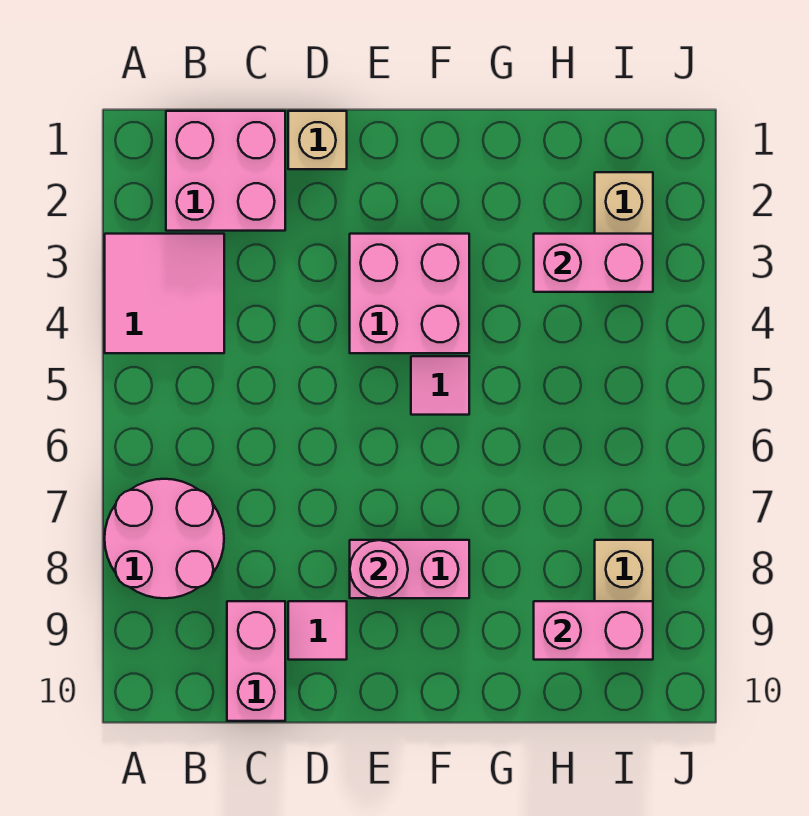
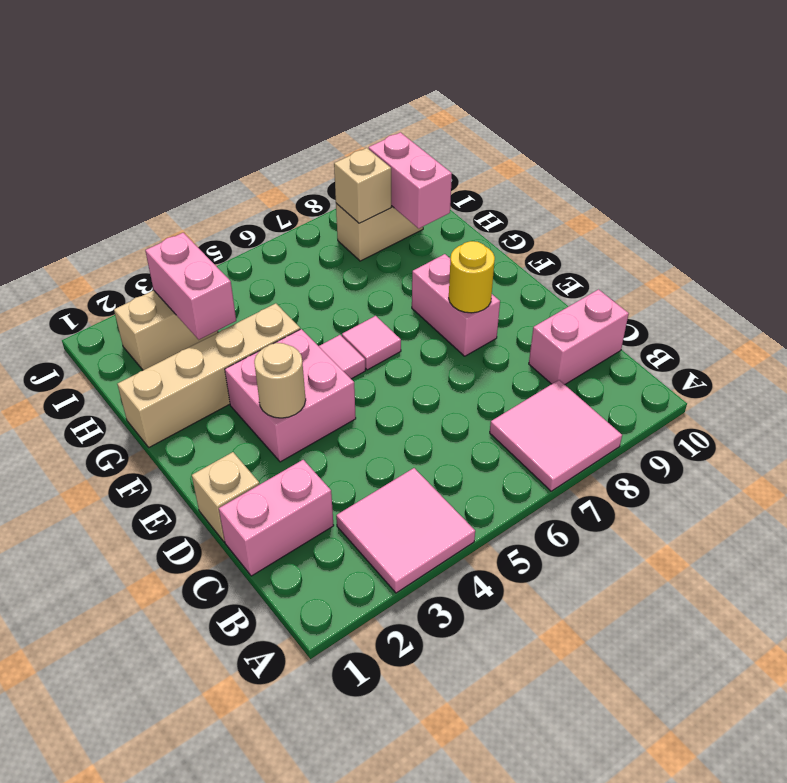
pink round brick A7:B8 level 1 -> pink tile A7:B8 level 1
pink brick B1:C2 level 1 -> pink brick C1:C2 level 1
pink tile D9 level 1 -> pink tile F6 level 1
none -> tan round brick E3 level 2
pink round brick E8 level 2 -> yellow round brick E8 level 2
none -> tan brick G1:G4 level 1
none -> tan brick I8 level 2

